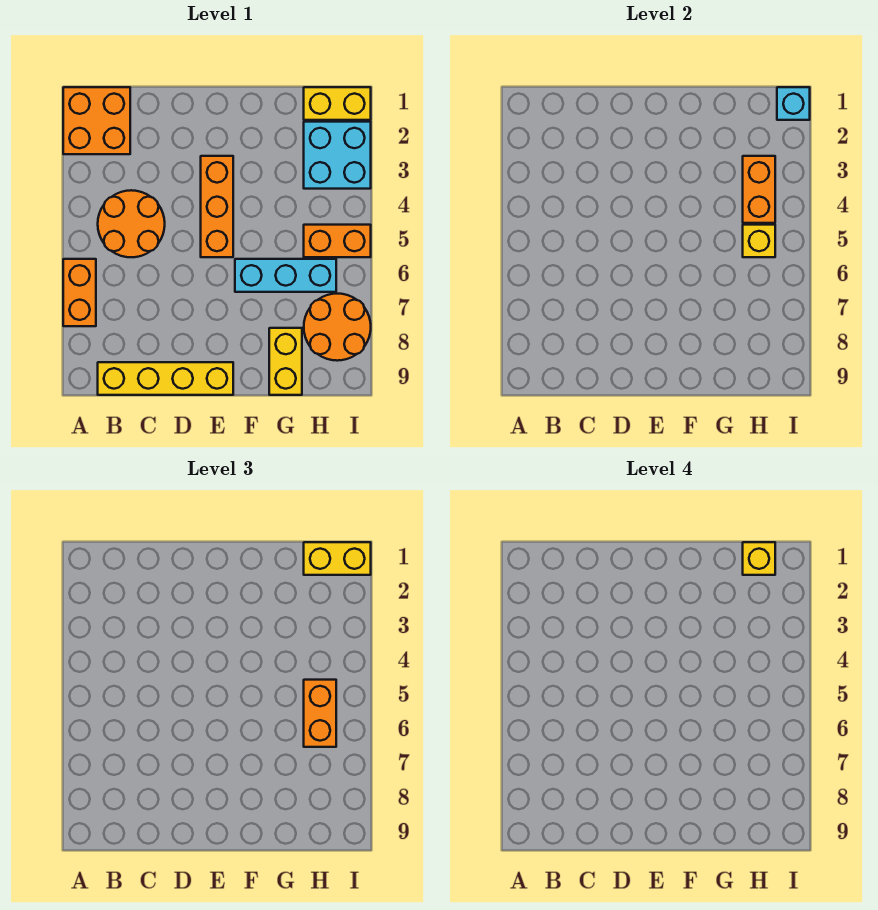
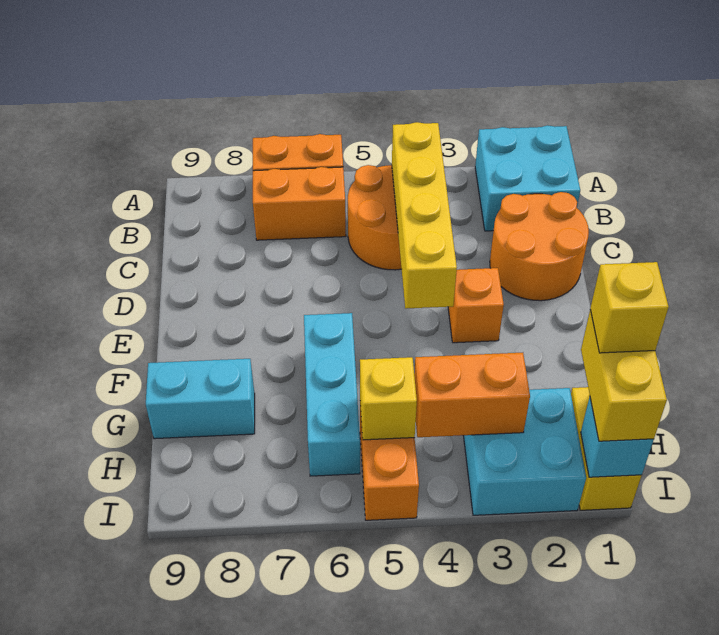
orange brick A1:B2 level 1 -> cyan brick A1:B2 level 1
yellow brick B9:E9 level 1 -> yellow brick B4:E4 level 2
orange brick E3:E5 level 1 -> orange brick E3 level 1
yellow brick G8:G9 level 1 -> cyan brick G8:G9 level 1
orange brick H5:H6 level 3 -> orange brick B6:B7 level 1
orange round brick H7:I8 level 1 -> orange round brick C1:D2 level 1

